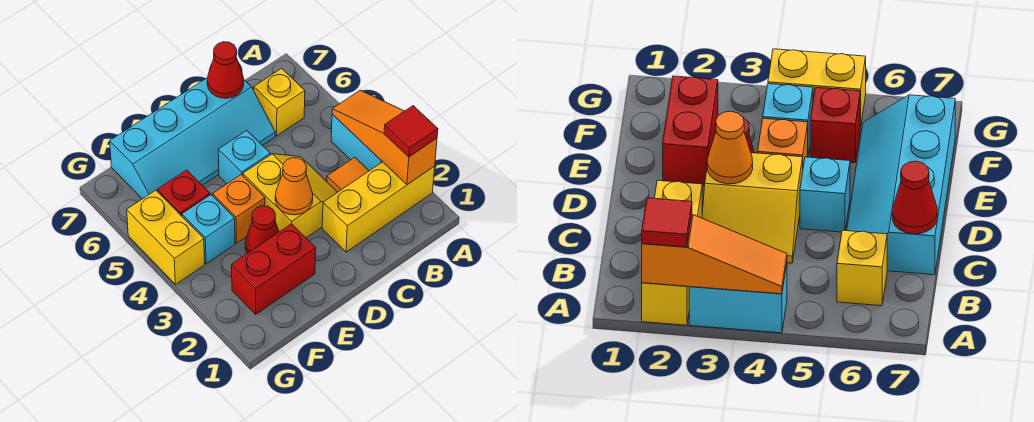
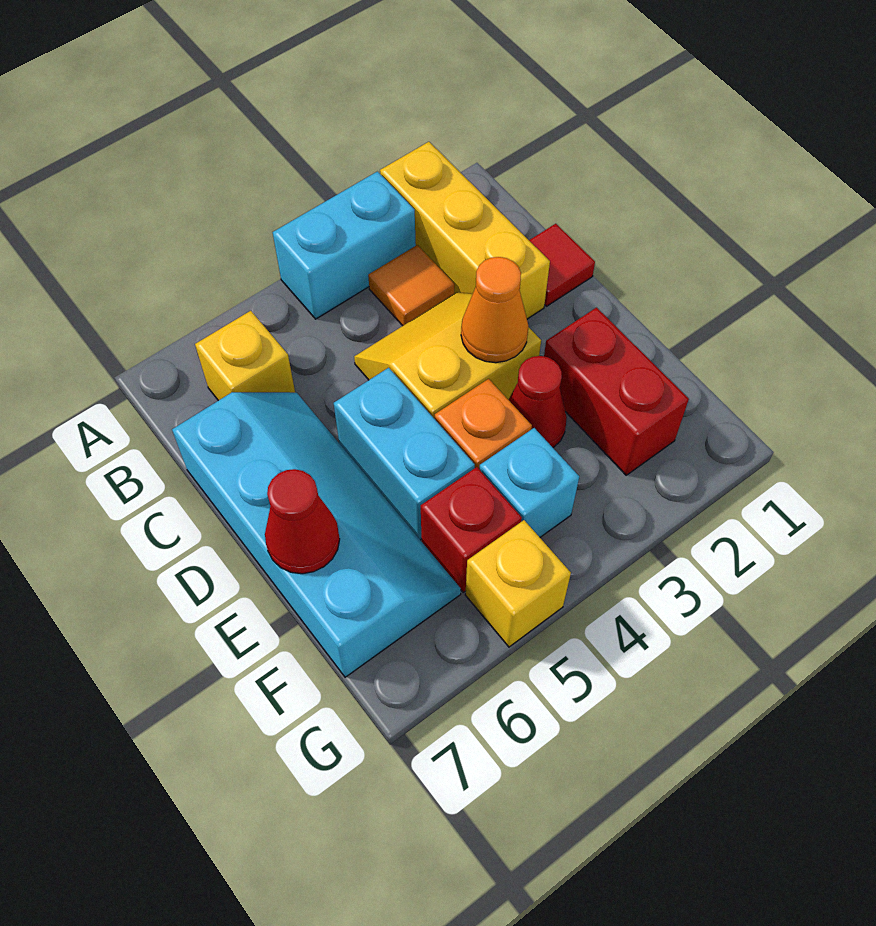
orange slope A2:A4 level 2 top 2 -> none
red tile A2 level 3 -> red tile C1 level 1
red cone C7 level 2 -> red cone E7 level 2
cyan brick D5 level 1 -> cyan brick D5:E5 level 1
yellow brick G4:G5 level 1 -> yellow brick G5 level 1

